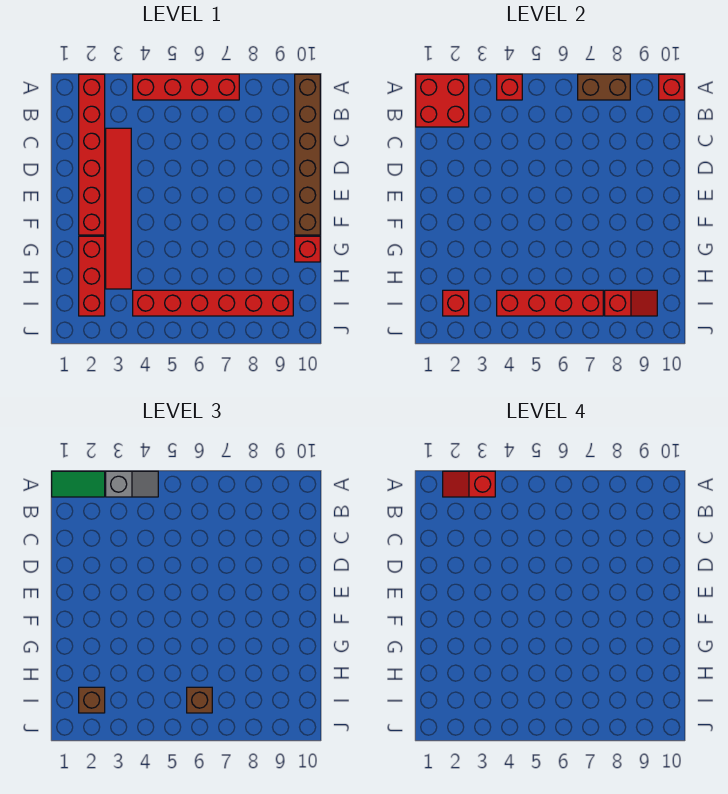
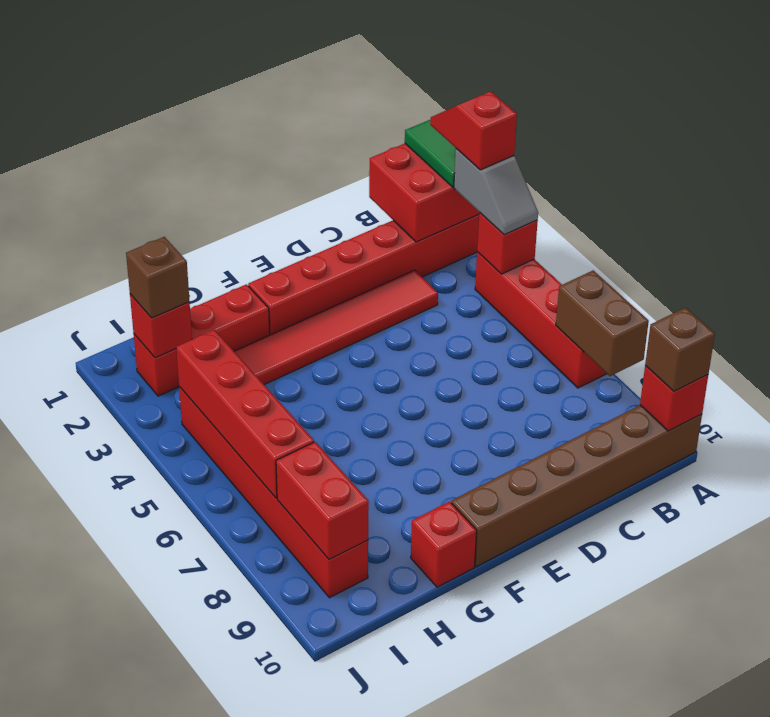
brown brick I6 level 3 -> brown brick A10 level 3
red slope I8:I9 level 2 top 8 -> red brick I8:I9 level 2

